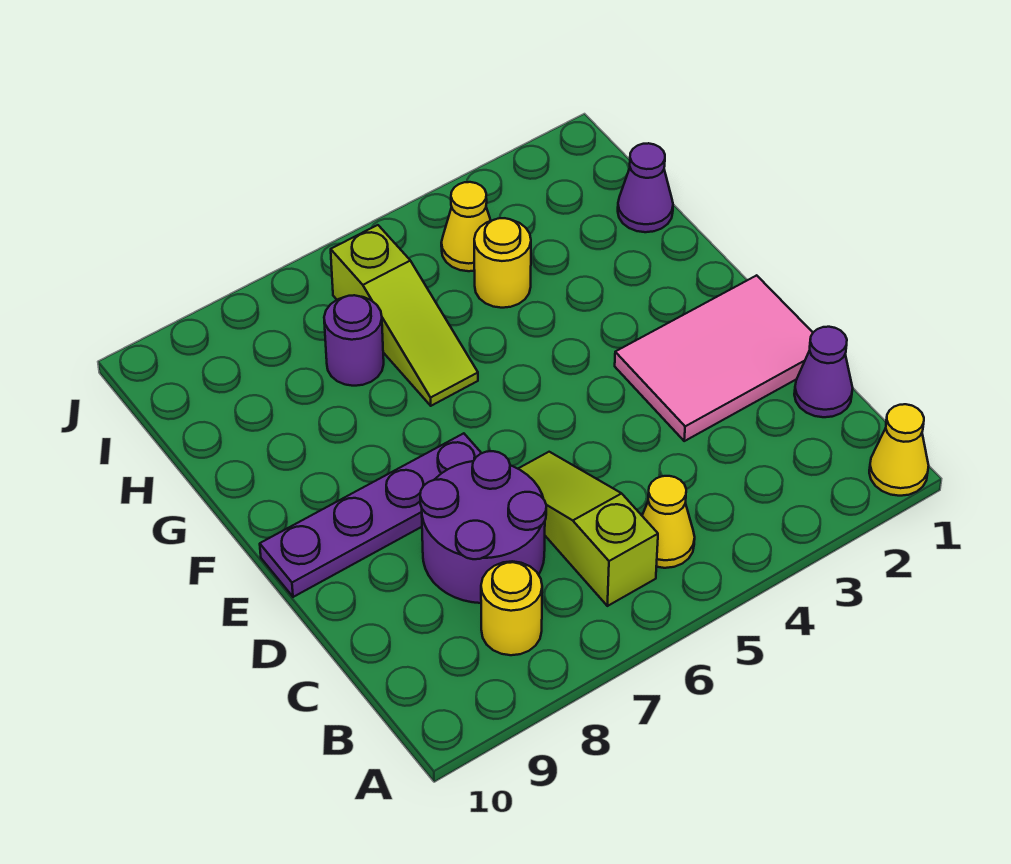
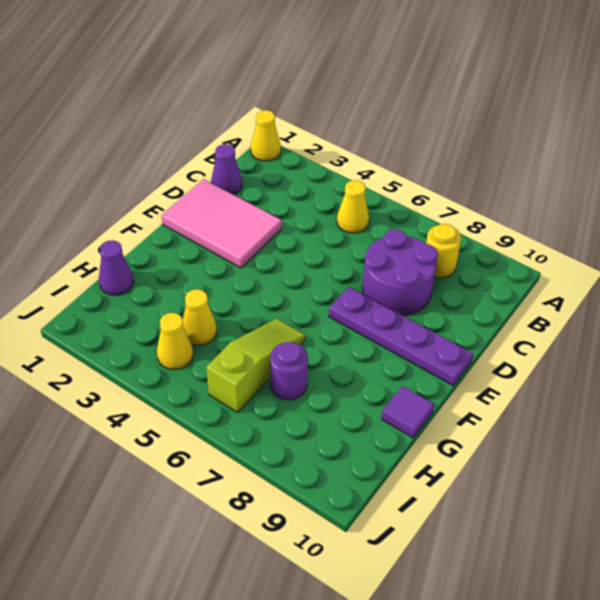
lime slope B6:D6 level 1 top B -> none
none -> purple tile G10 level 1
yellow round brick H4 level 1 -> yellow cone H4 level 1

